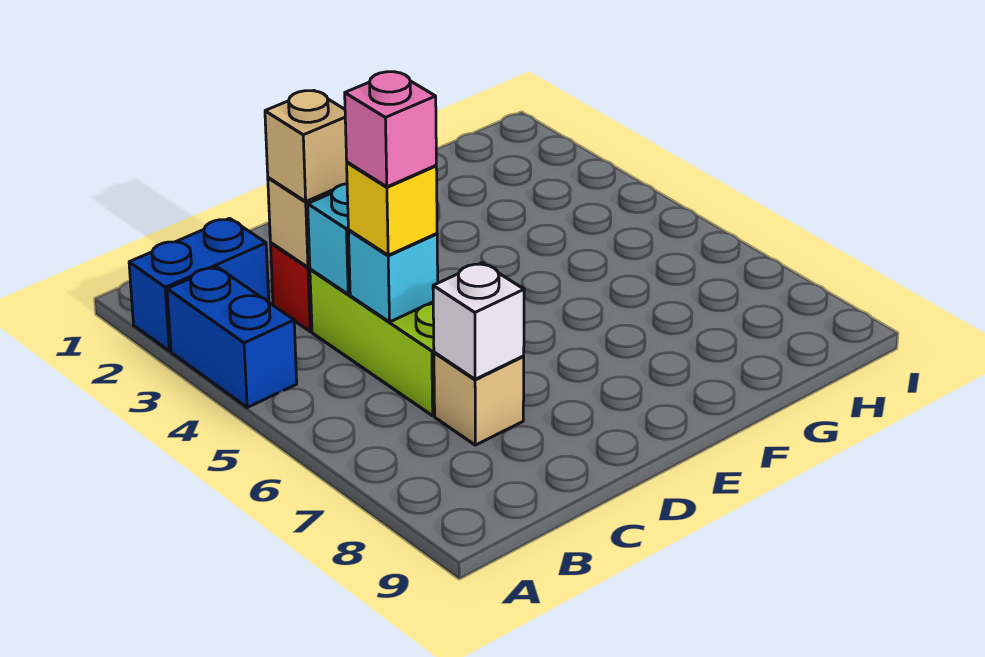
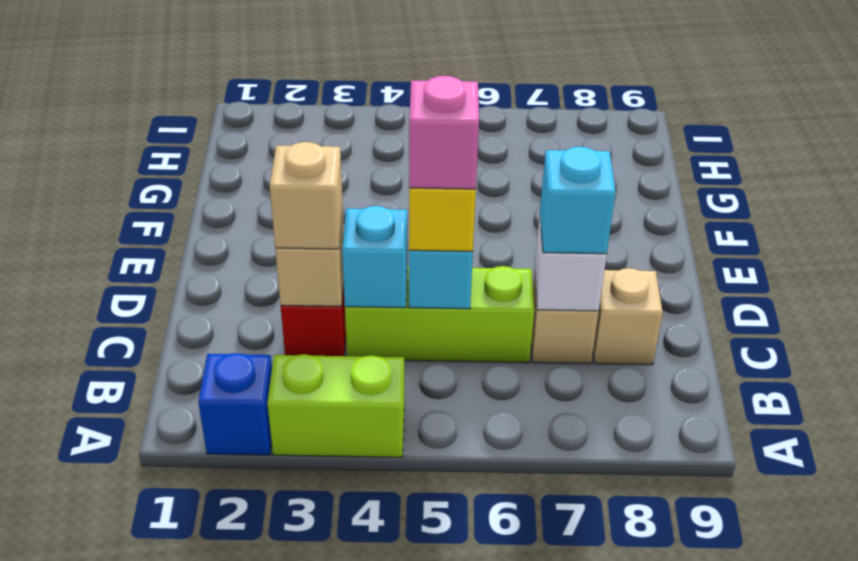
blue brick A2:B2 level 1 -> blue brick A2 level 1
blue brick A3:A4 level 1 -> lime brick A3:A4 level 1
none -> cyan brick C7 level 3
none -> tan brick C8 level 1

